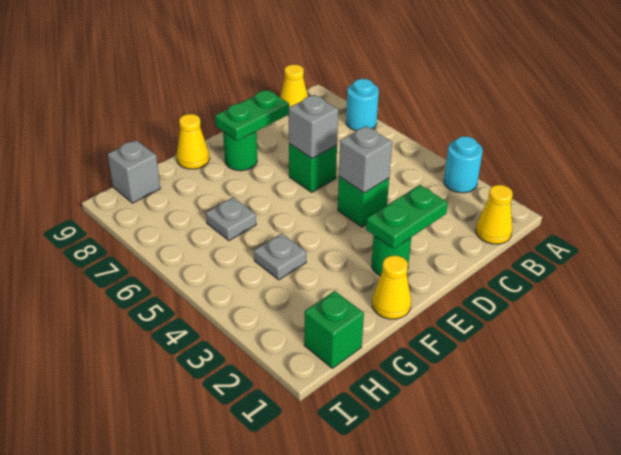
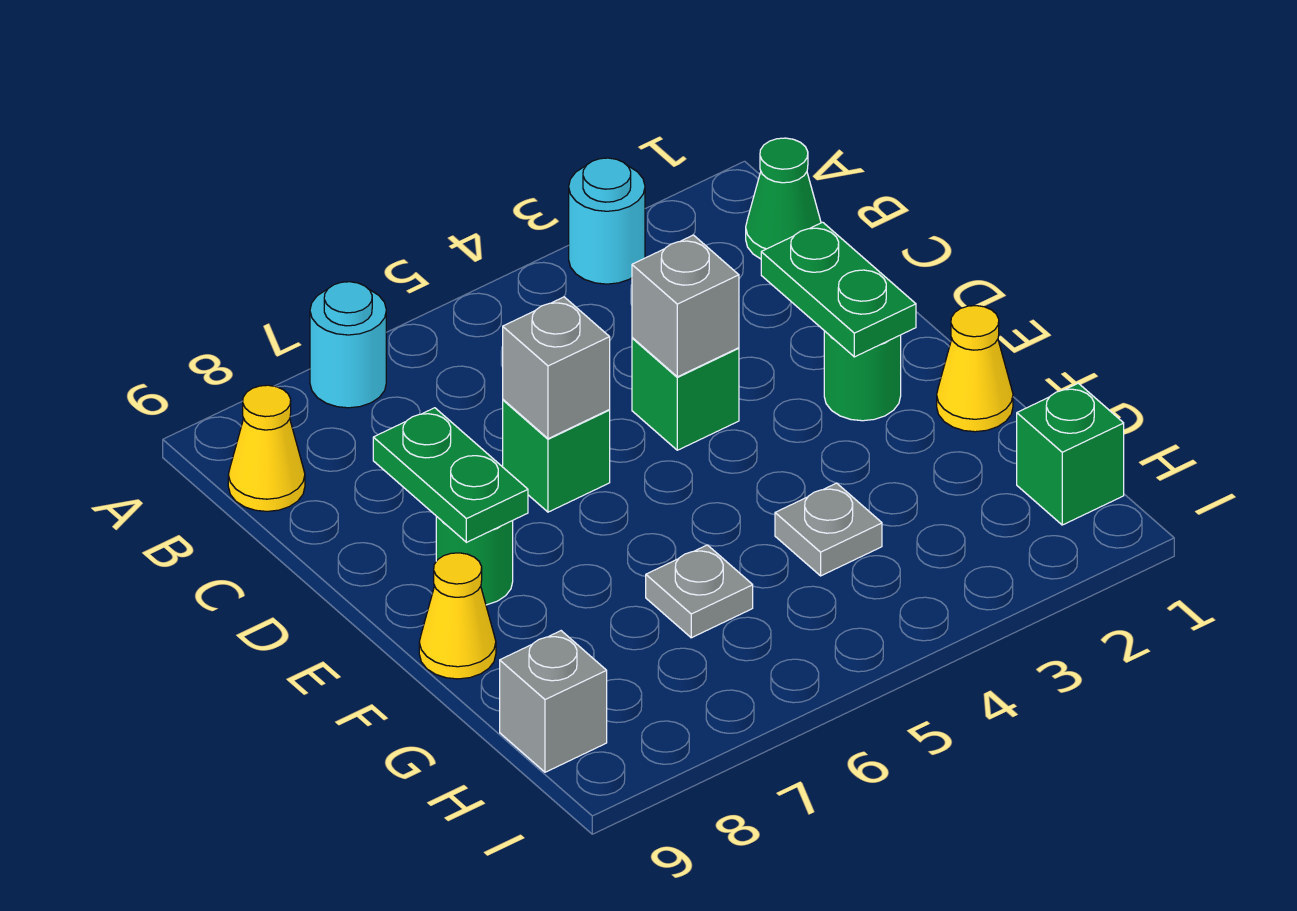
yellow cone B1 level 1 -> green cone B1 level 1

